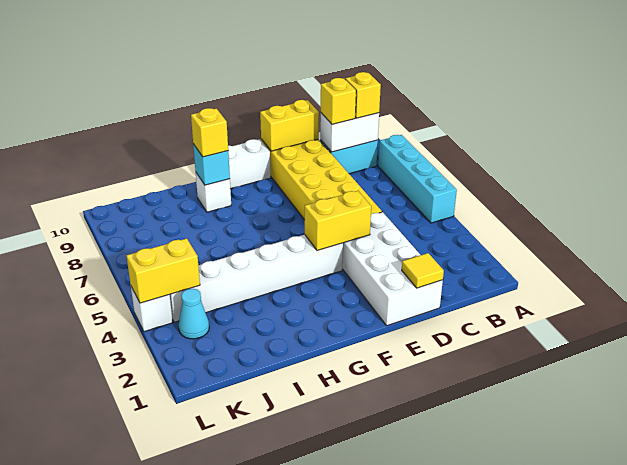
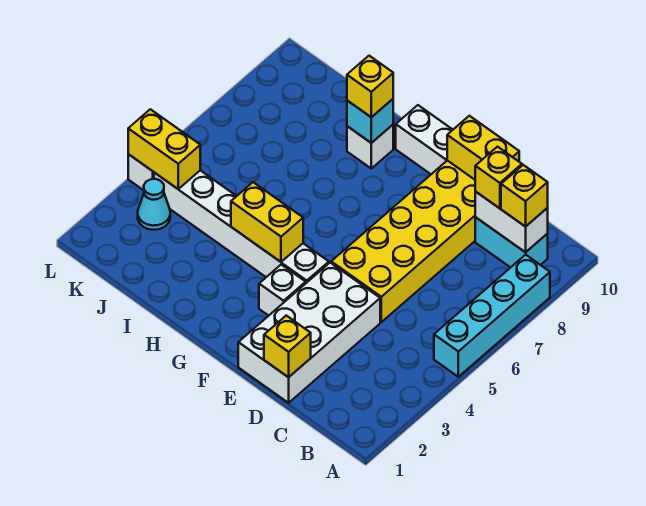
yellow tile D1 level 2 -> yellow brick D1 level 2
yellow brick E4:F4 level 2 -> yellow brick G4:H4 level 2
none -> white brick F3 level 1

